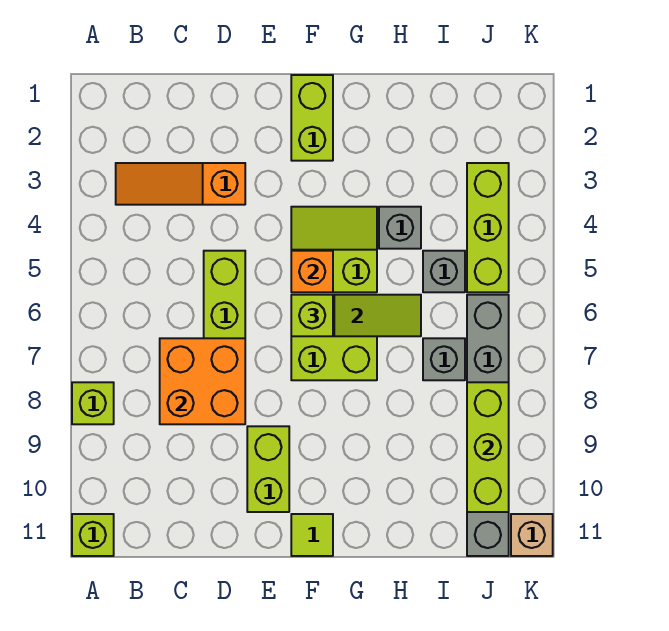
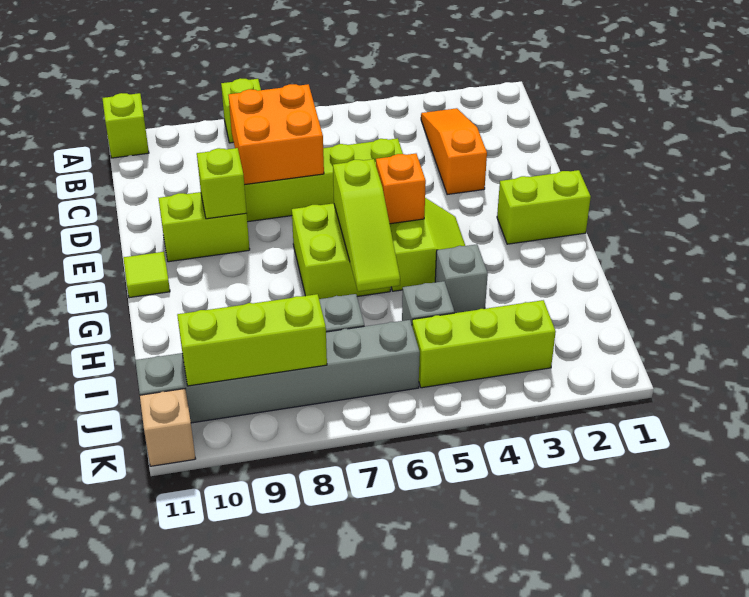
lime brick F6 level 3 -> lime brick E9 level 2

